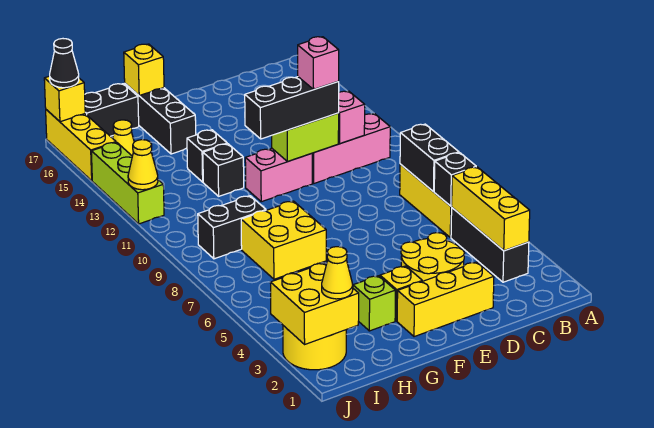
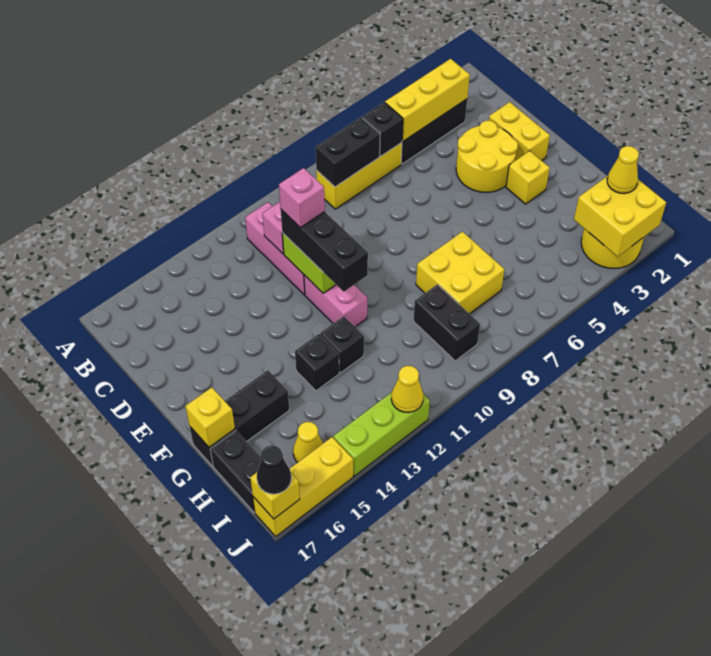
yellow brick D2:F2 level 1 -> yellow brick D2:E2 level 1
lime brick G3 level 1 -> none

